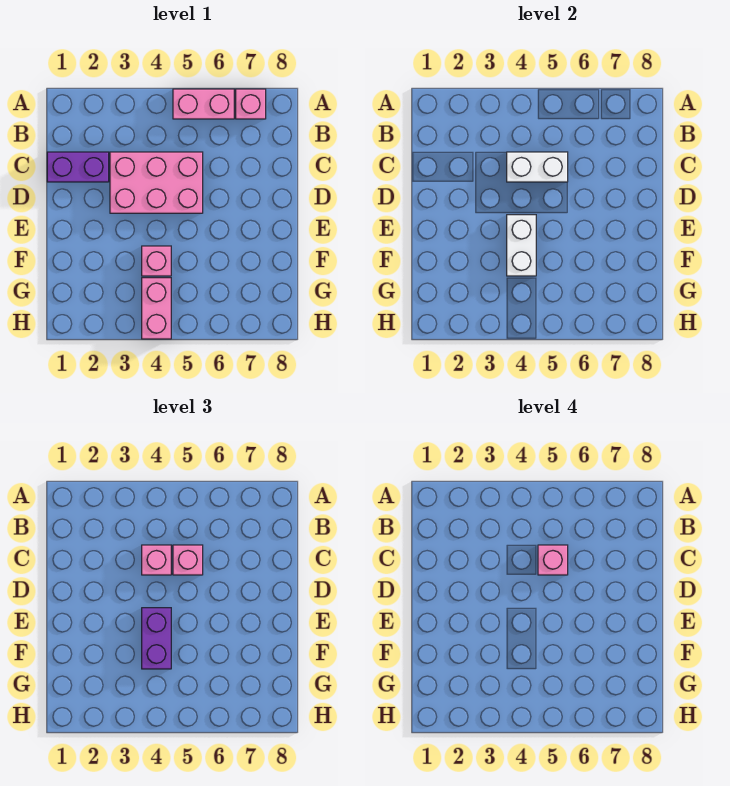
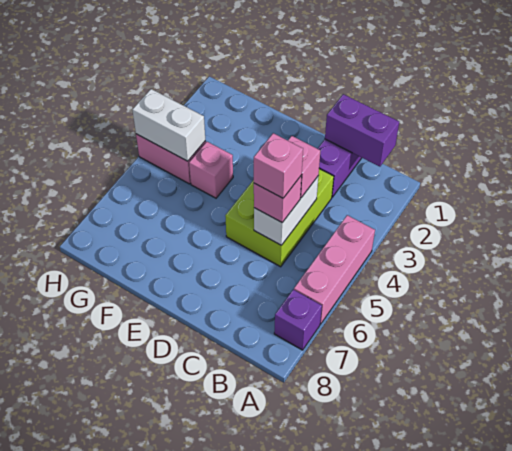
pink brick A5:A6 level 1 -> pink brick A4:A6 level 1
pink brick A7 level 1 -> purple brick A7 level 1
pink brick C3:D5 level 1 -> lime brick C3:D5 level 1
white brick E4:F4 level 2 -> white brick G4:H4 level 2
purple brick E4:F4 level 3 -> purple brick B1:C1 level 2

